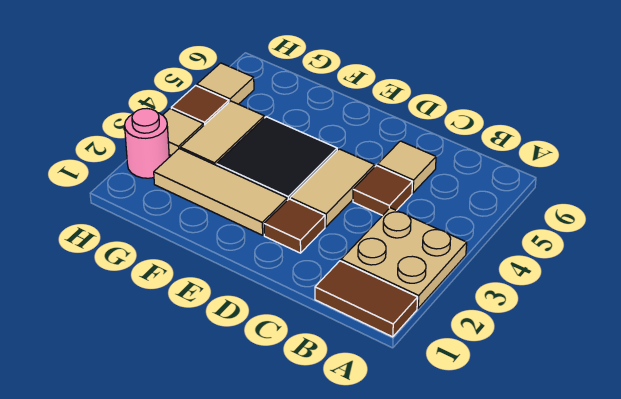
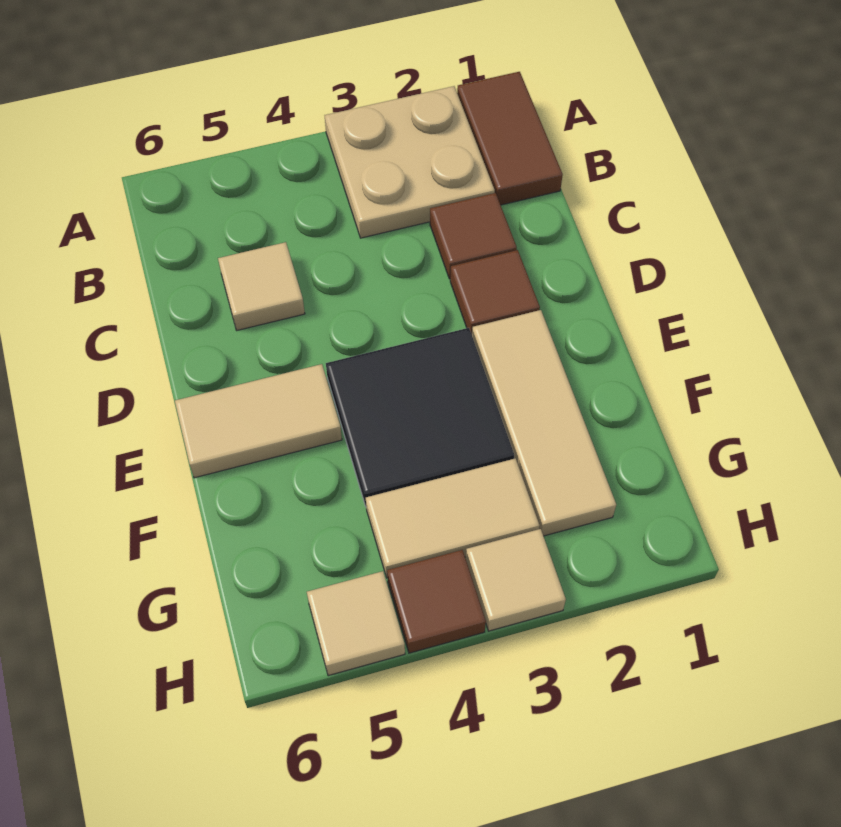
brown tile C4 level 1 -> brown tile C2 level 1
tan tile D3:D4 level 1 -> tan tile E5:E6 level 1
pink round brick H2 level 1 -> none

